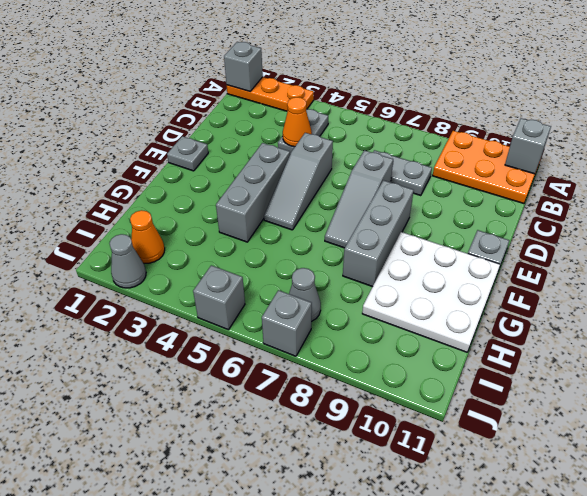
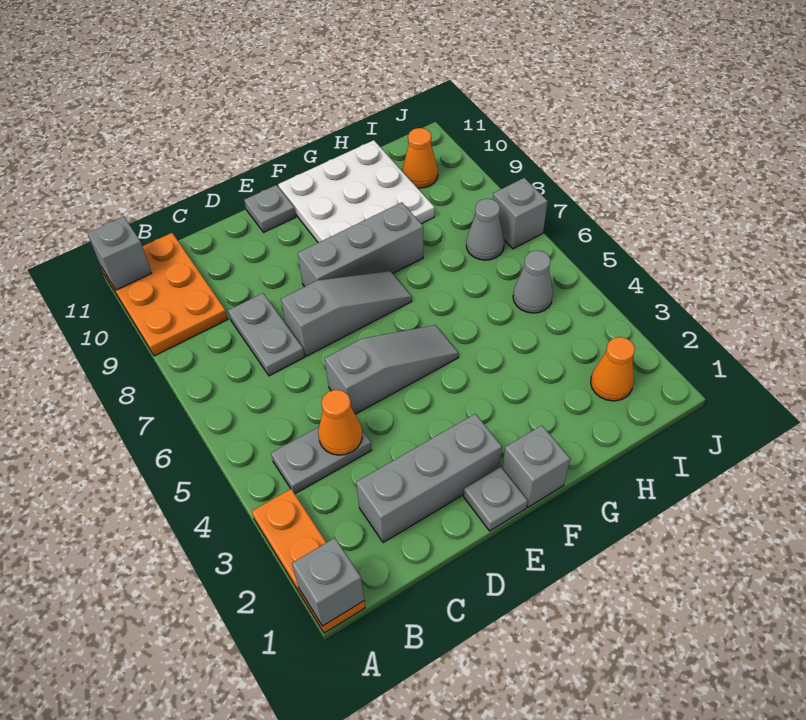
grey brick E4:G4 level 1 -> grey brick C2:E2 level 1
none -> orange cone I10 level 1
grey cone J2 level 1 -> grey cone I5 level 1
grey brick J5 level 1 -> grey brick F1 level 1

